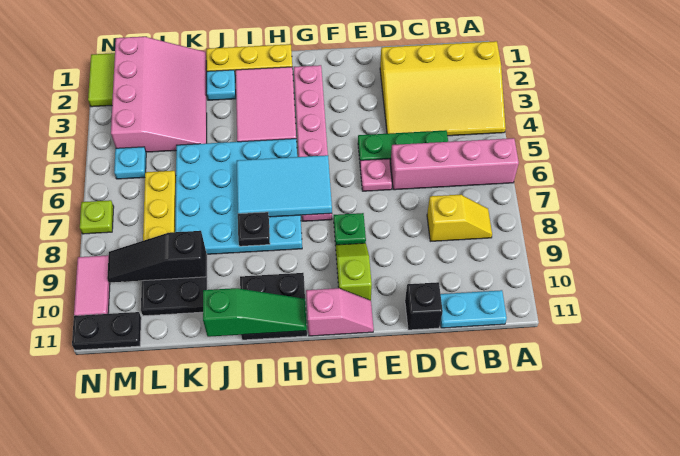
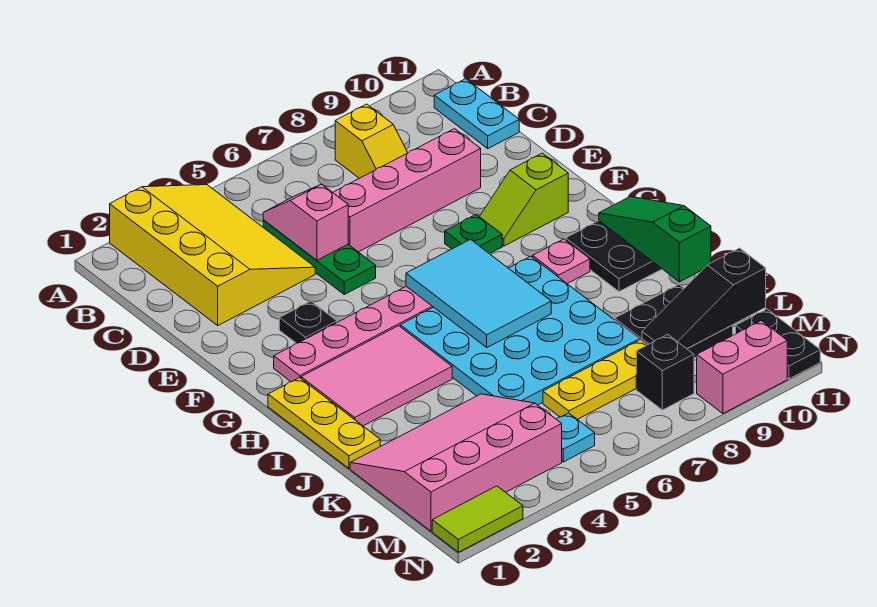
pink brick A6:D6 level 1 -> pink brick D6:D9 level 1
yellow slope B8:C8 level 1 top C -> yellow slope B8:C8 level 1 top B
black brick D11 level 1 -> black brick M8 level 1
pink plate E6 level 1 -> pink plate H9 level 1
pink slope F11:G11 level 1 top G -> pink slope C5:D5 level 2 top D
black plate I8 level 2 -> black plate F3 level 1
cyan plate J2 level 1 -> none
black slope K9:M9 level 2 top K -> black slope L9:L11 level 2 top 11
lime plate N7 level 1 -> none
pink tile N9:N10 level 1 -> pink brick N9:N10 level 1

